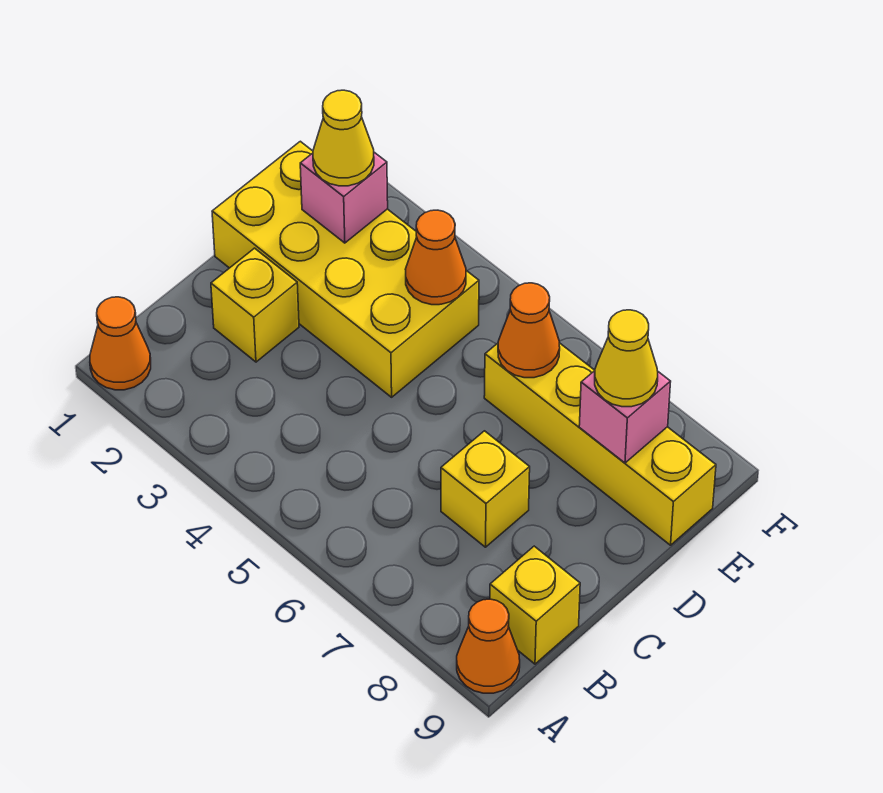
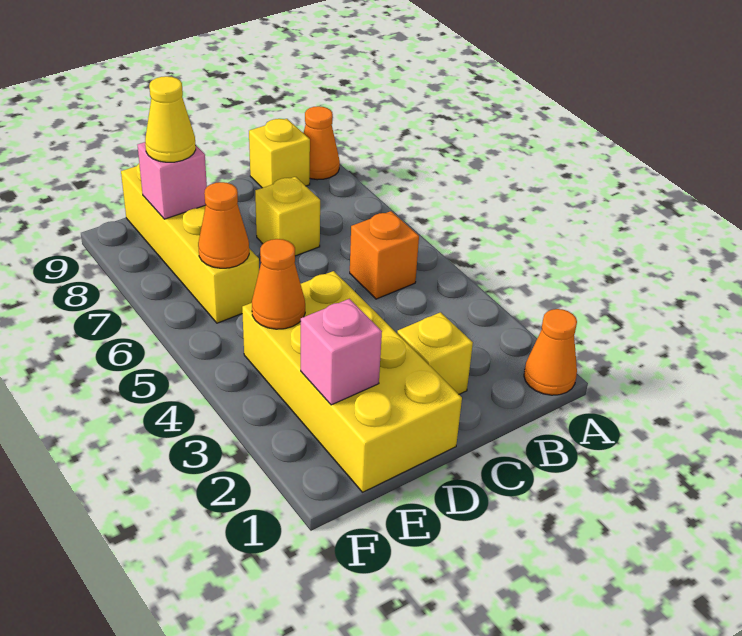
none -> orange brick B5 level 1
yellow cone E2 level 3 -> none

